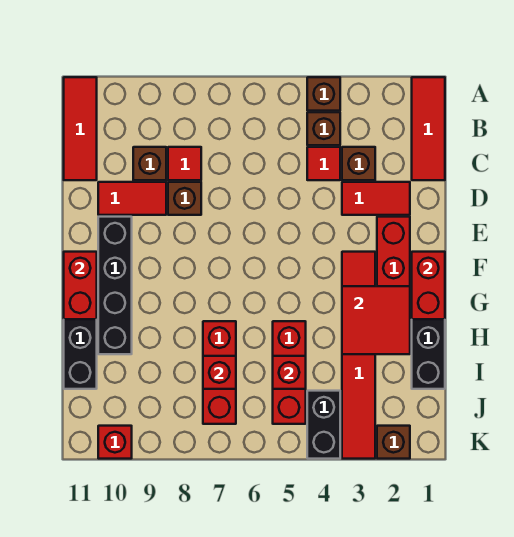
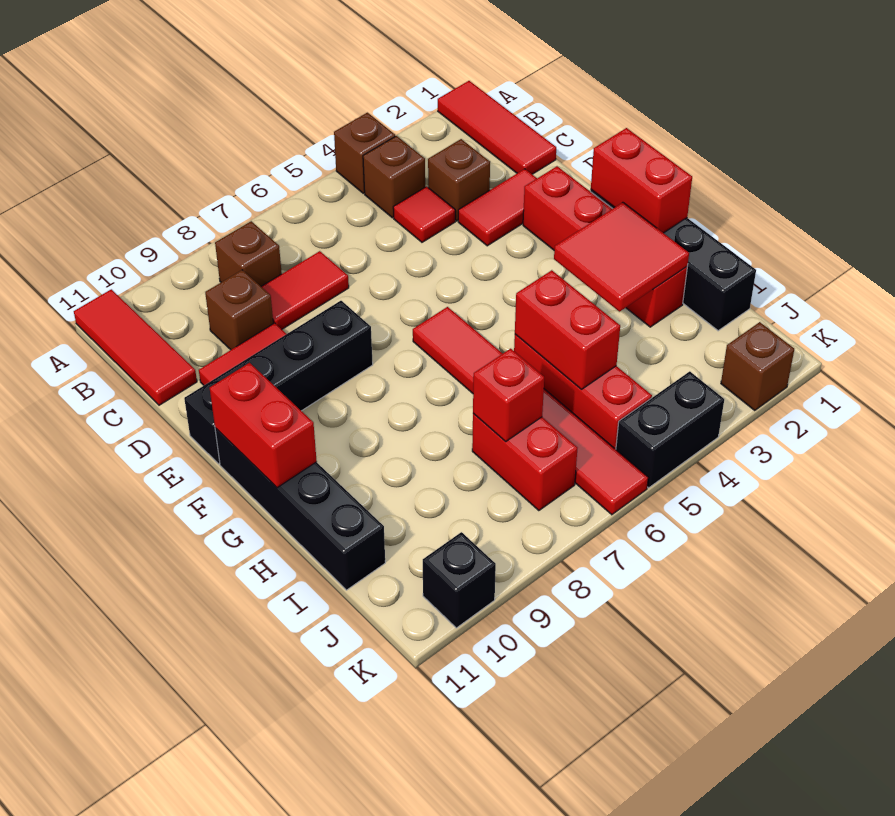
red tile C8 level 1 -> red tile C7:C8 level 1
brown brick D8 level 1 -> brown brick B8 level 1
black brick E10:H10 level 1 -> black brick E8:E11 level 1
red tile F3:K3 level 1 -> red tile F6:K6 level 1
red brick H7:J7 level 1 -> red brick I7:J7 level 1
red brick I5 level 2 -> red brick H5:I5 level 2
black brick J4:K4 level 1 -> black brick K4:K5 level 1
red brick K10 level 1 -> black brick K10 level 1

